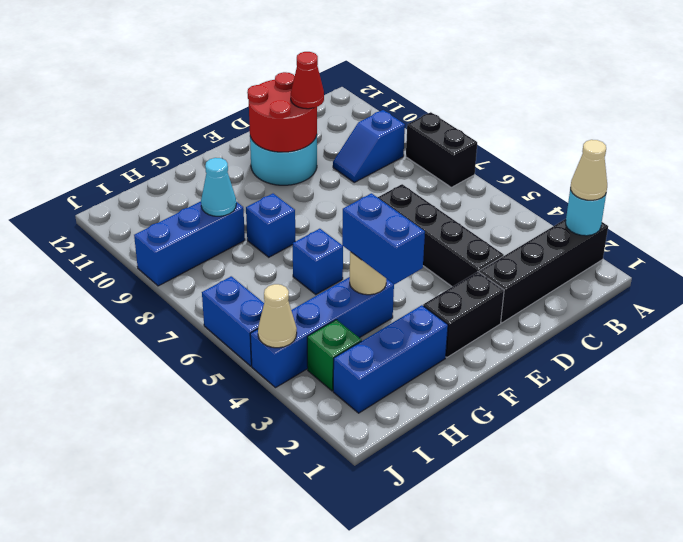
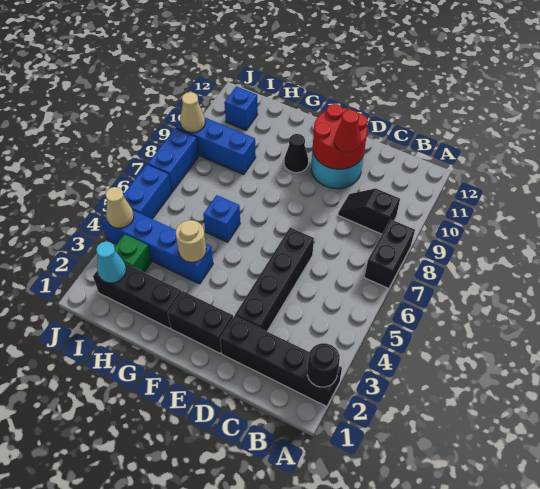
cyan round brick A2 level 2 -> black round brick A2 level 2
tan cone A2 level 3 -> tan cone J9 level 2
blue slope B9:C9 level 1 top B -> black slope B9:C9 level 1 top B
none -> black cone F10 level 1
blue brick G2:I2 level 1 -> black brick G2:I2 level 1
blue brick G3:G4 level 3 -> blue brick J7:J8 level 1
blue brick G8 level 1 -> blue brick I11 level 1
cyan cone H9 level 2 -> cyan cone I2 level 2

